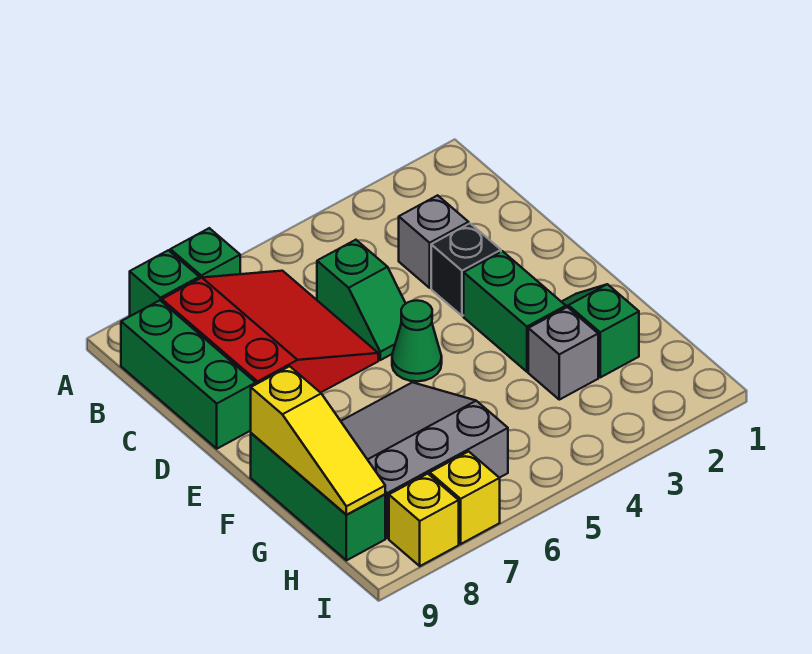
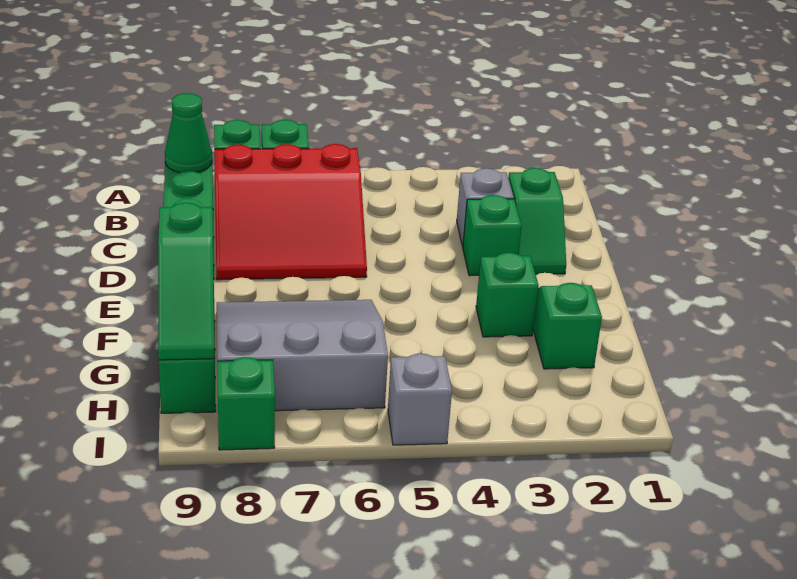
red slope B6:D8 level 1 top 8 -> red slope B6:D8 level 1 top B
green slope C5:D5 level 1 top C -> green slope C2:D2 level 1 top C
black brick D3 level 1 -> green brick D3 level 1
green brick E3:F3 level 1 -> green brick F3 level 1
green cone E5 level 1 -> green cone B9 level 2
yellow slope F9:H9 level 2 top F -> green slope F9:H9 level 2 top F
grey brick G3 level 1 -> grey brick I5 level 1
yellow brick I7 level 1 -> none
yellow brick I8 level 1 -> green brick I8 level 1

